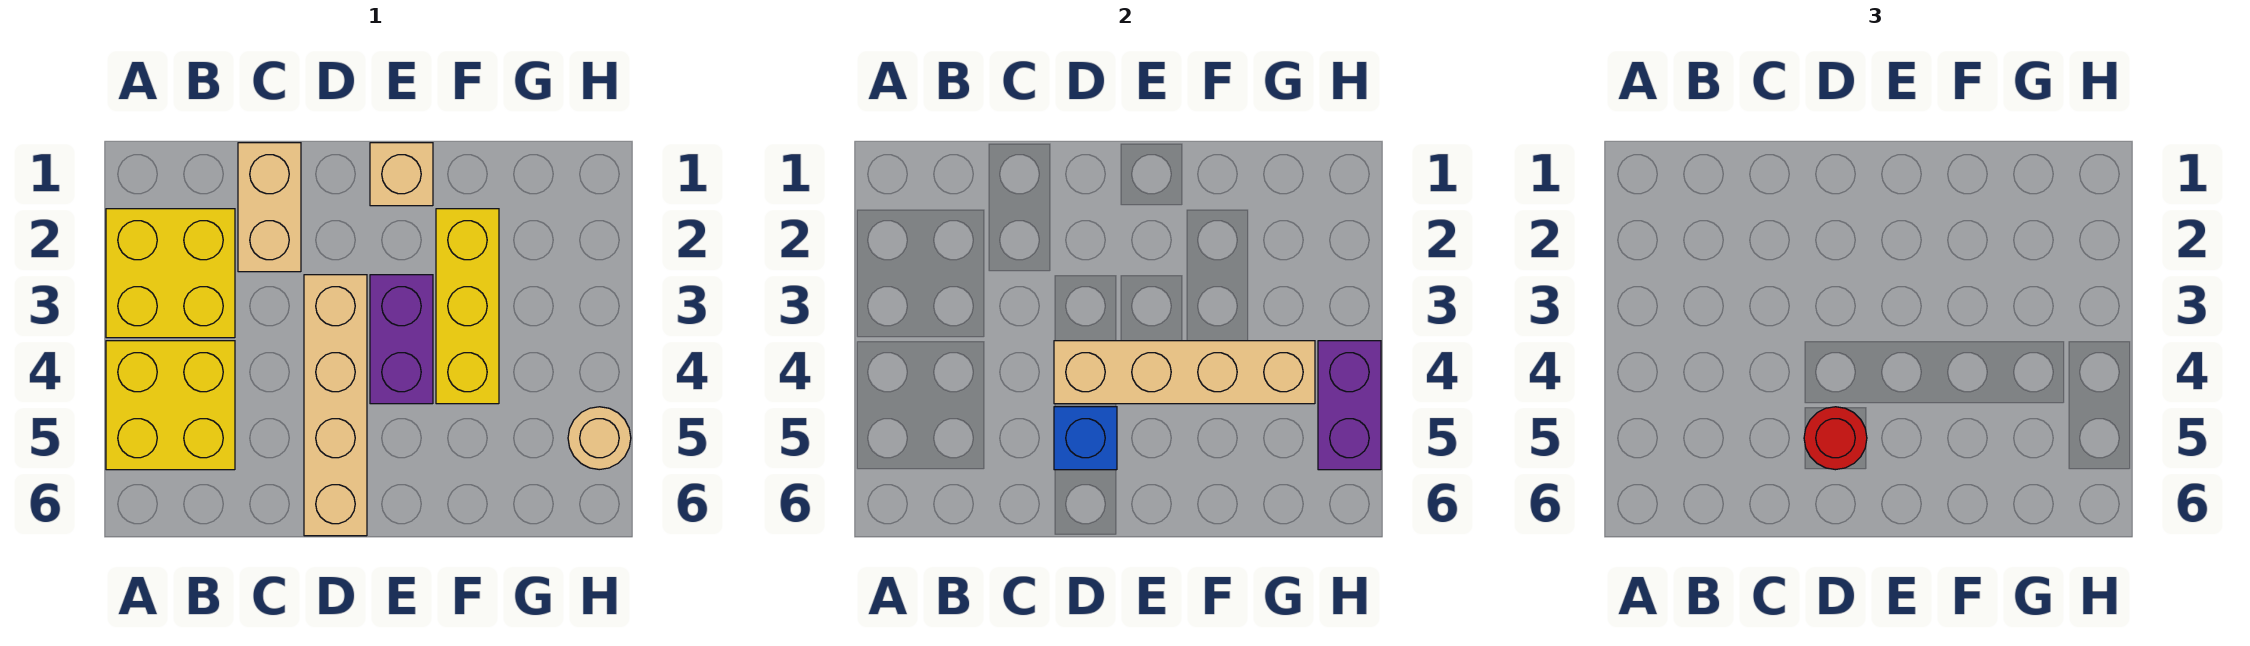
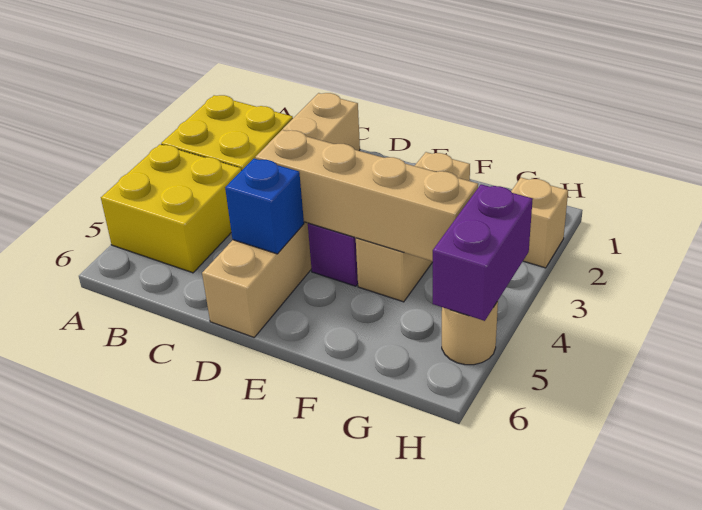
red round brick D5 level 3 -> none
tan brick E1 level 1 -> tan brick H2 level 1
yellow brick F2:F4 level 1 -> tan brick F2:F4 level 1

